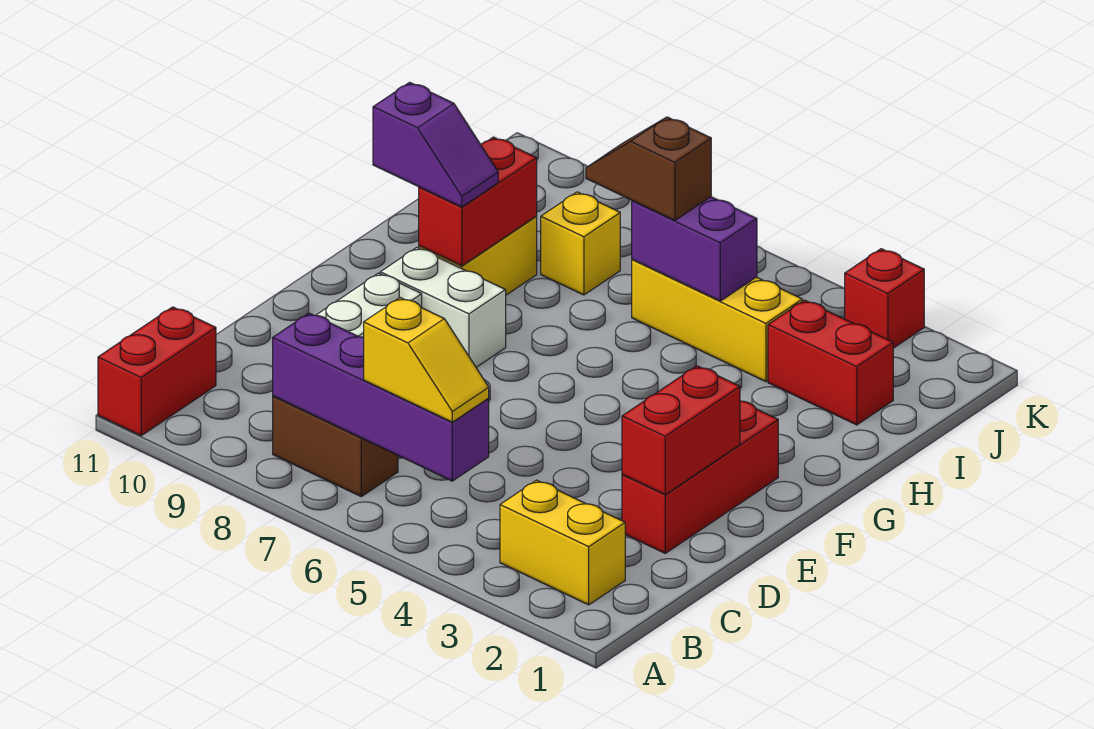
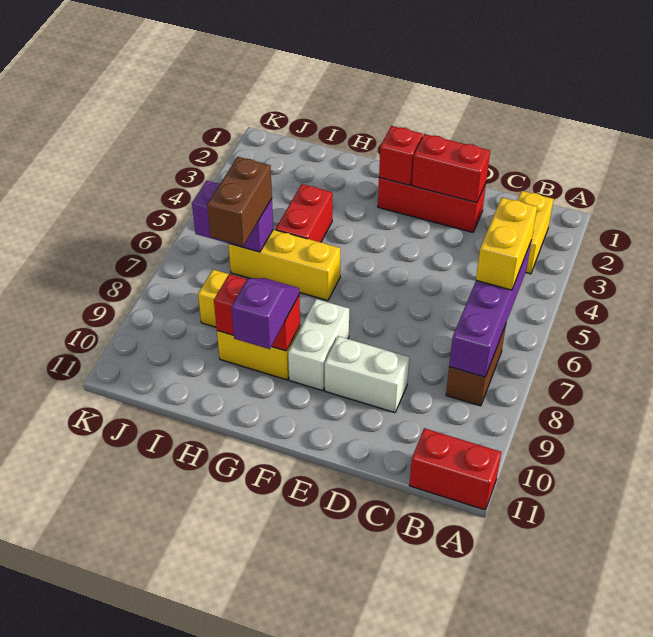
yellow slope B5:B6 level 3 top 6 -> yellow brick B5:B6 level 3
red brick I2:I3 level 1 -> red brick H4:H5 level 1
yellow brick I4:I6 level 1 -> yellow brick G6:I6 level 1
purple brick I5:I6 level 2 -> purple brick I6:J6 level 2
brown slope I6:I7 level 3 top 6 -> brown brick I6:I7 level 3
red brick K3 level 1 -> red brick F2 level 2

